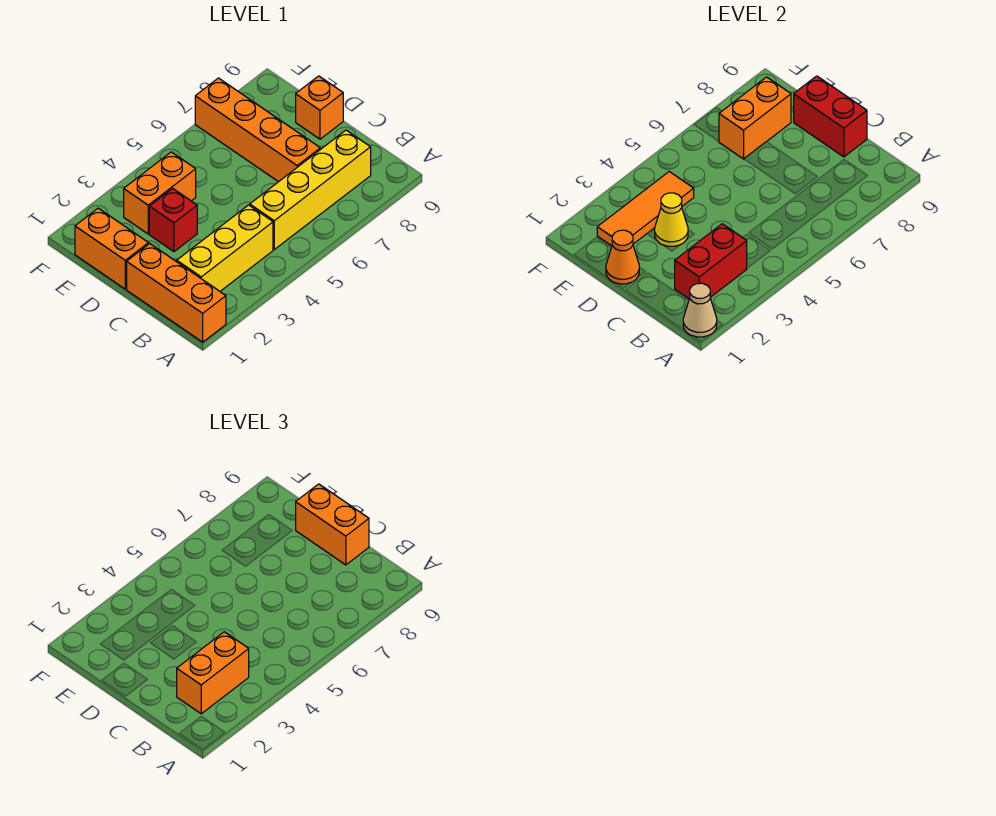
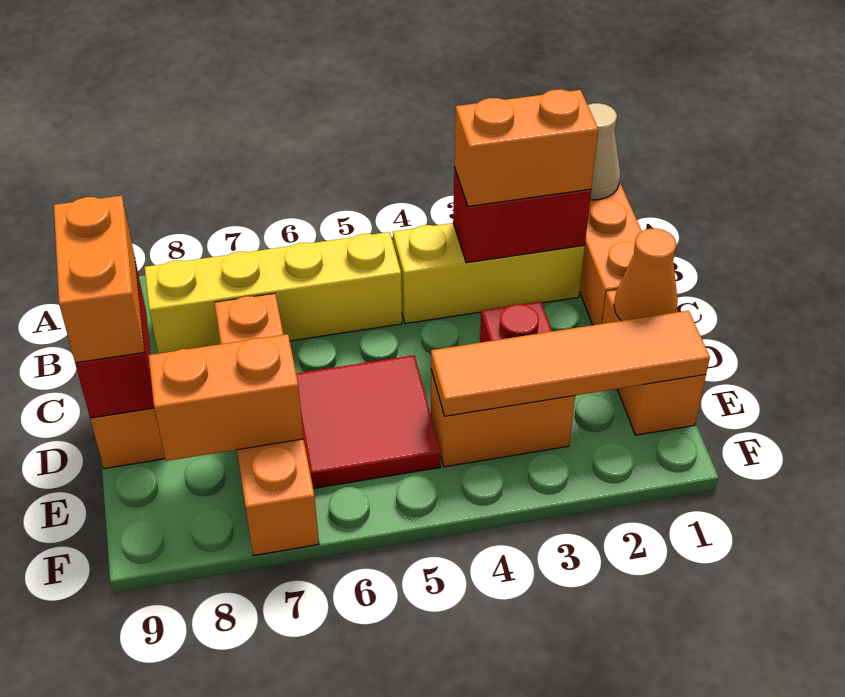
yellow cone D3 level 2 -> none
none -> red tile D5:E6 level 1
orange tile E2:E4 level 2 -> orange tile E1:E4 level 2

